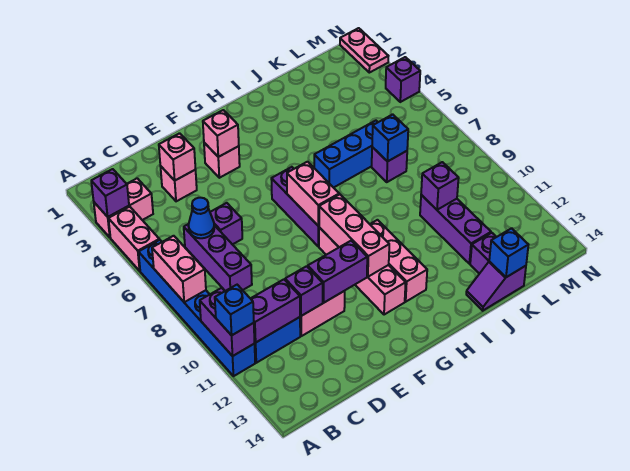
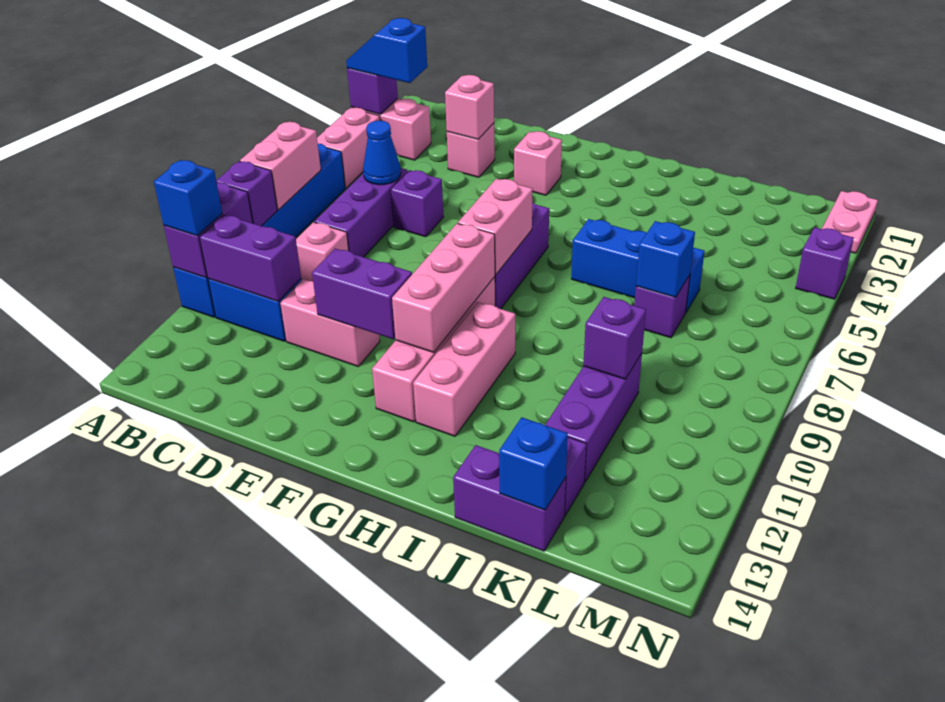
none -> blue slope A3:B3 level 3 top B
purple brick D11 level 2 -> purple brick A9 level 2
pink brick F3 level 2 -> pink brick C9 level 1
purple slope J14:K14 level 1 top K -> purple brick J14:K14 level 1

